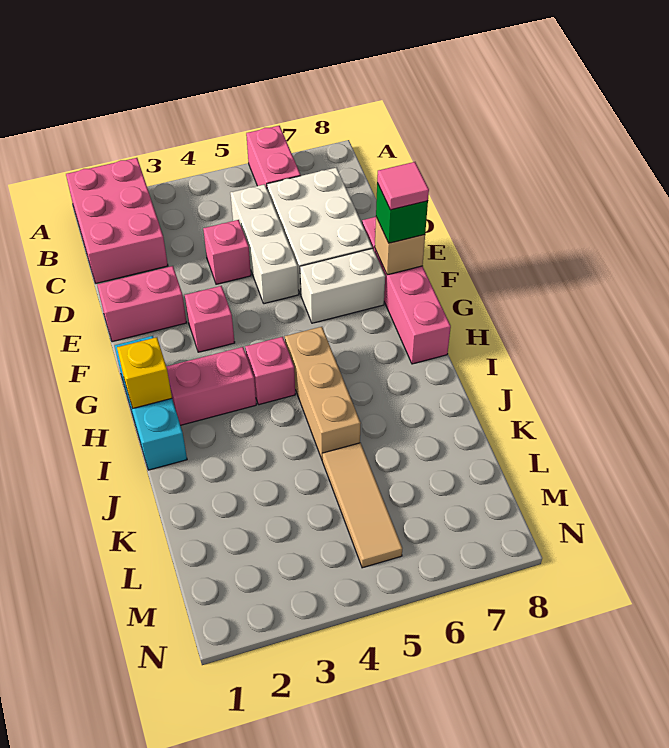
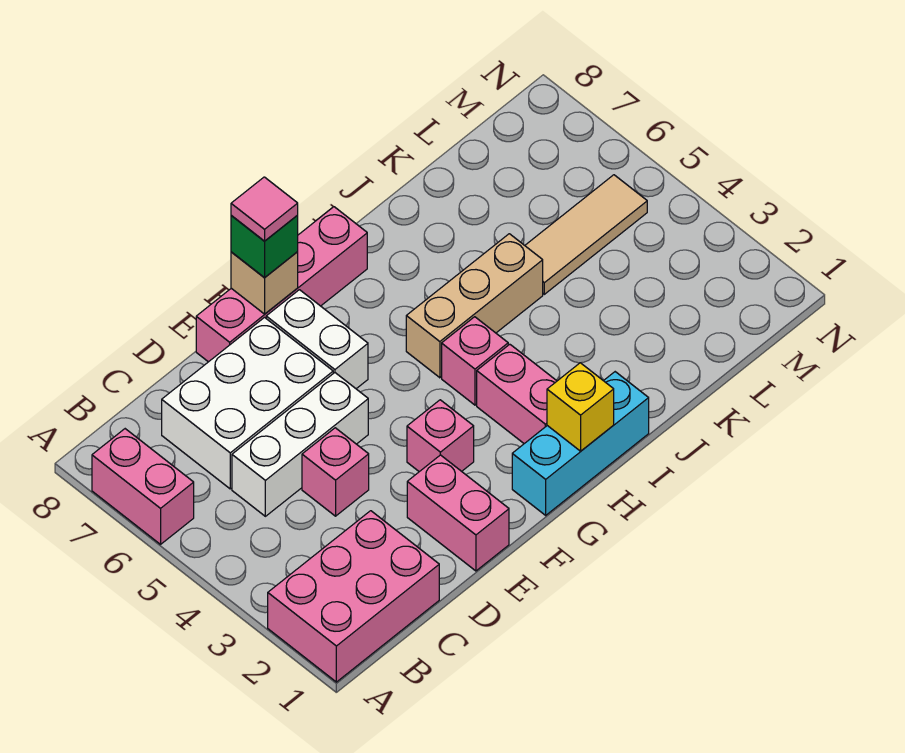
pink brick A6:B6 level 1 -> pink brick A6:A7 level 1

